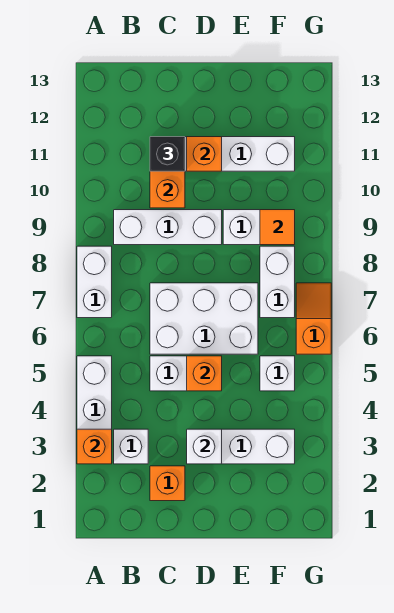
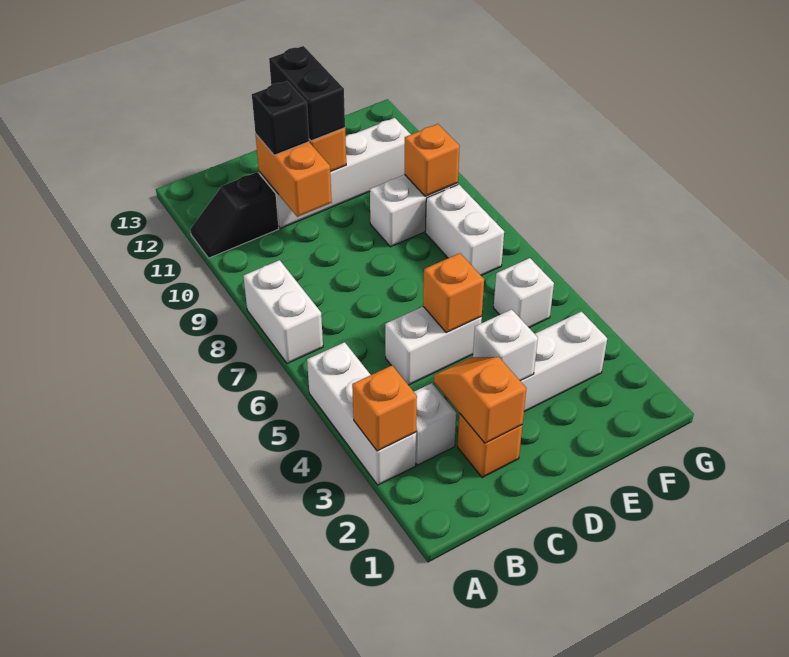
none -> black slope A11:B11 level 1 top B
white brick B9:D9 level 1 -> none
white brick C6:E7 level 1 -> none
none -> black brick D11:D12 level 3
orange tile F9 level 2 -> orange brick F9 level 2
orange slope G6:G7 level 1 top 6 -> orange slope C2:C3 level 2 top 2

